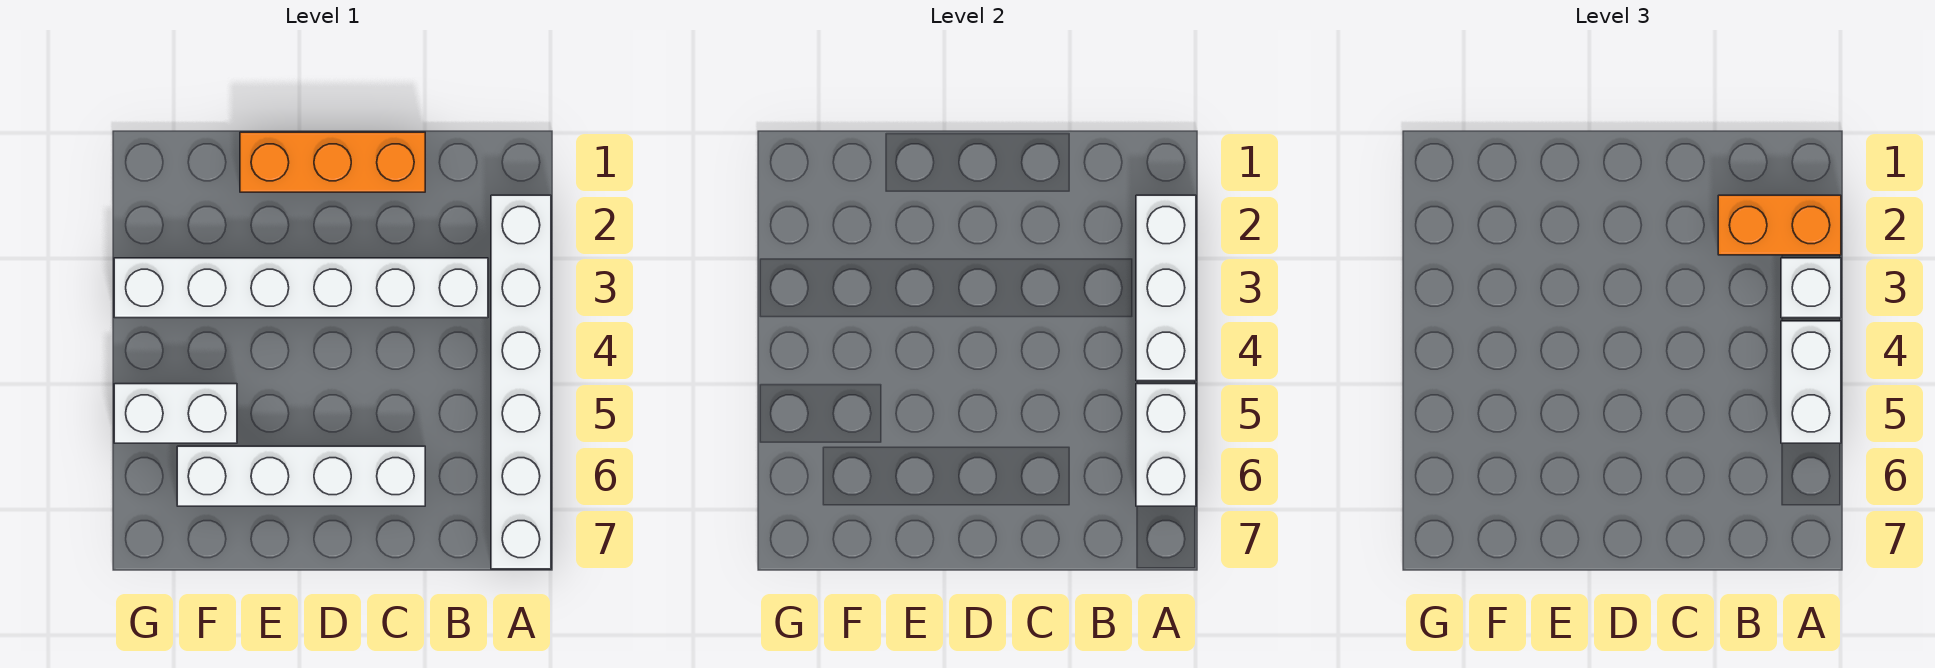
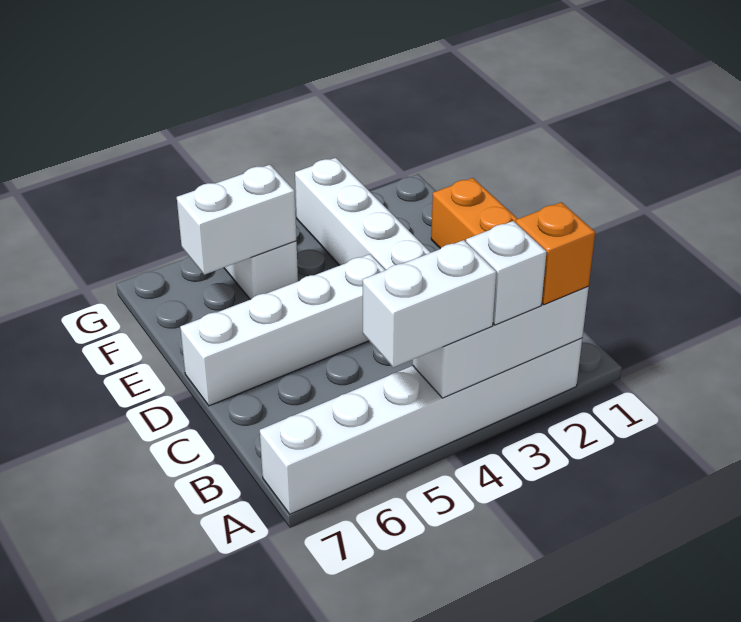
orange brick A2:B2 level 3 -> orange brick A2 level 3
white brick A5:A6 level 2 -> white brick F5:F6 level 2
white brick C6:F6 level 1 -> white brick D4:D7 level 1

